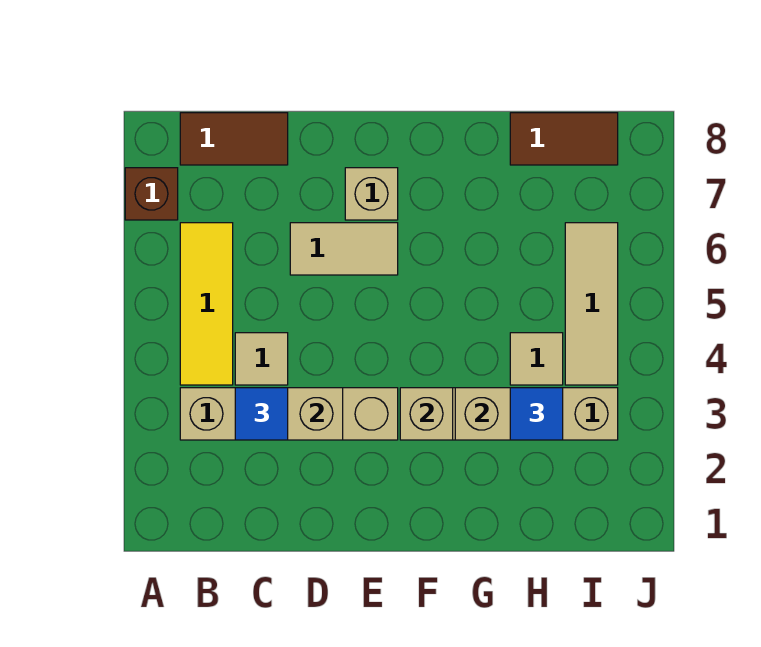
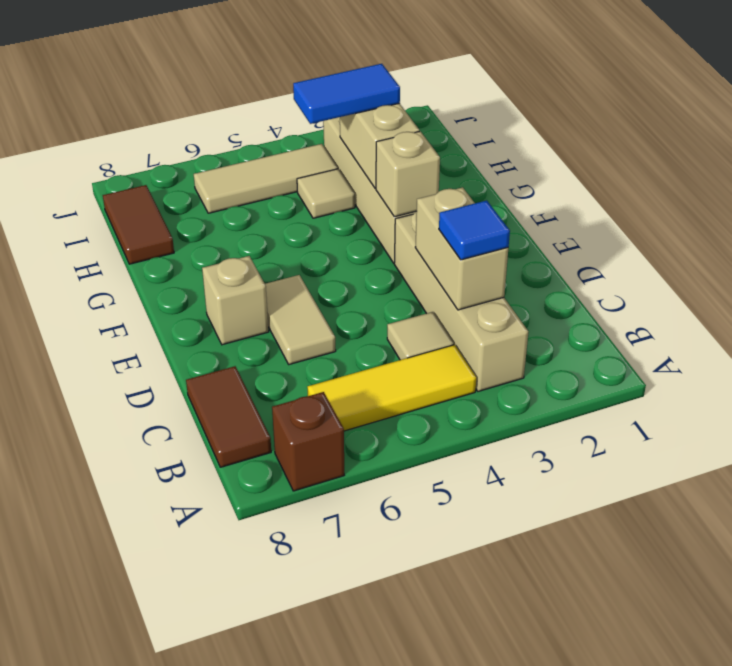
blue tile H3 level 3 -> blue tile H3:H4 level 3

